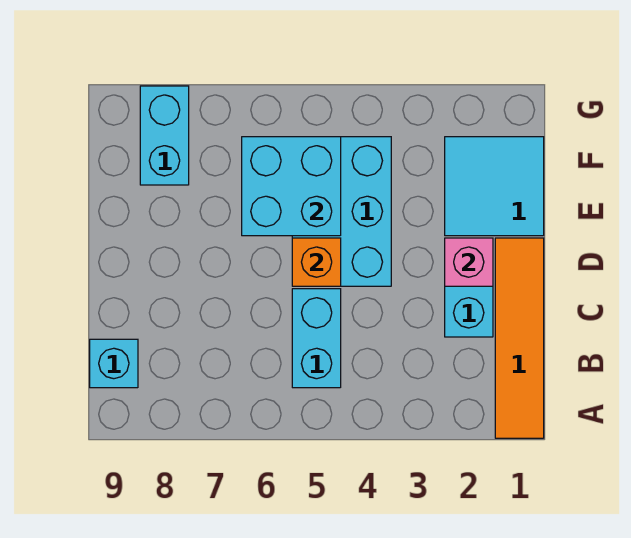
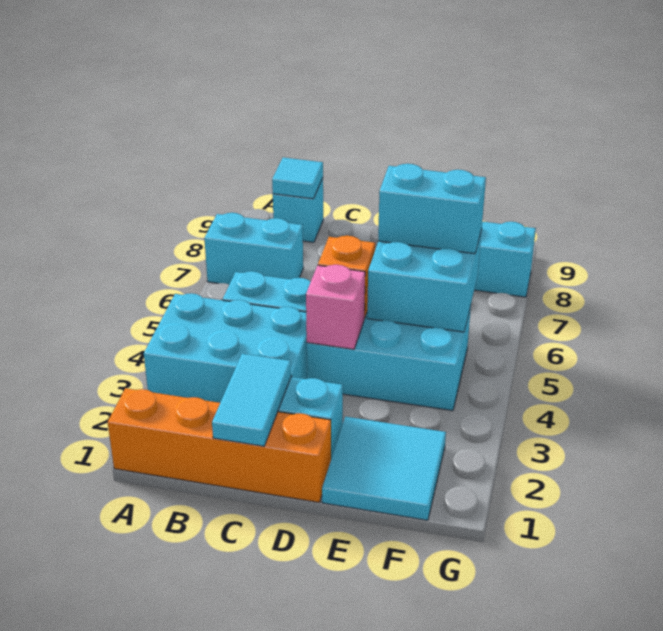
orange tile A1:D1 level 1 -> orange brick A1:D1 level 1
none -> cyan brick A3:C4 level 1
none -> cyan brick A7:B7 level 1
none -> cyan tile B9 level 2
none -> cyan tile C1:C2 level 2
pink brick D2 level 2 -> pink brick D4 level 2
none -> cyan brick E6:F6 level 3

